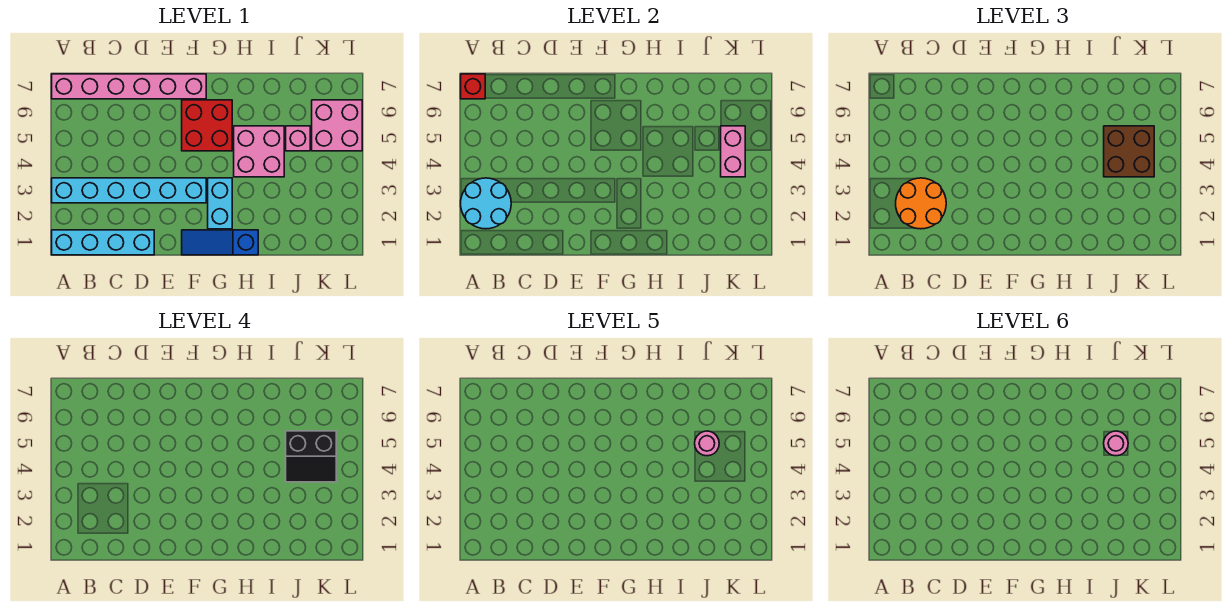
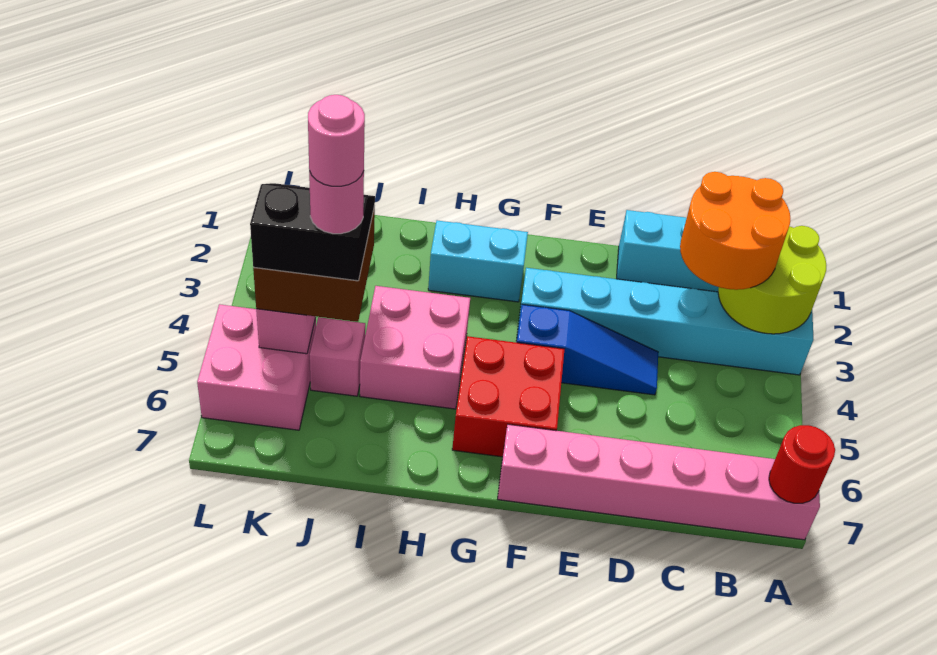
cyan round brick A2:B3 level 2 -> lime round brick A2:B3 level 2
red brick A7 level 2 -> red round brick A7 level 2
blue slope F1:H1 level 1 top H -> blue slope D4:F4 level 1 top F
cyan brick G2:G3 level 1 -> cyan brick G2:H2 level 1

